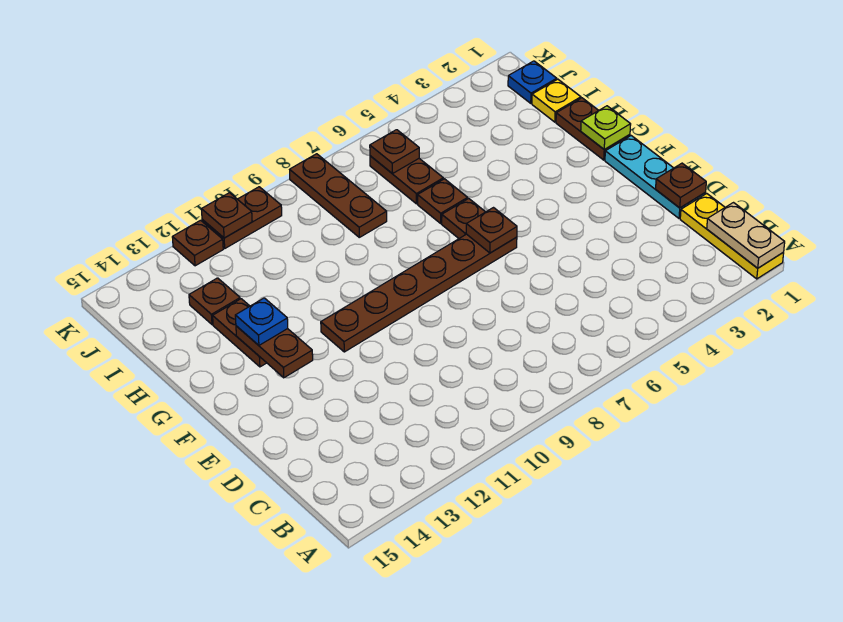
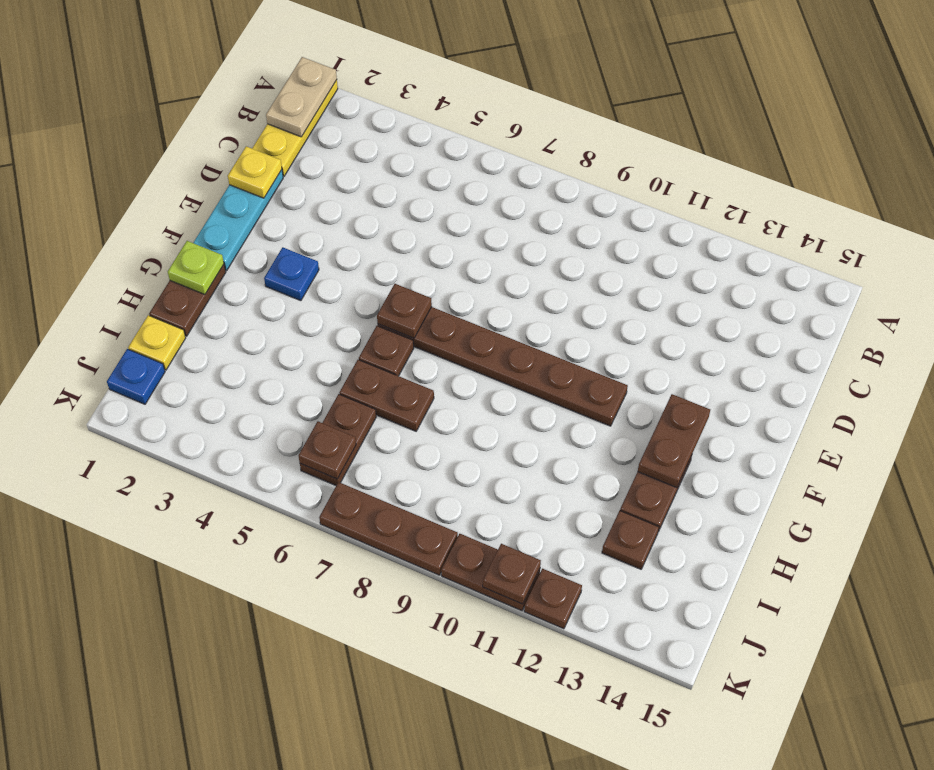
brown plate D1 level 2 -> yellow plate D1 level 2
blue plate G13 level 3 -> blue plate F3 level 1
brown plate H6 level 1 -> brown plate H6:H7 level 1
brown plate I8:K8 level 1 -> brown plate K7:K9 level 1

